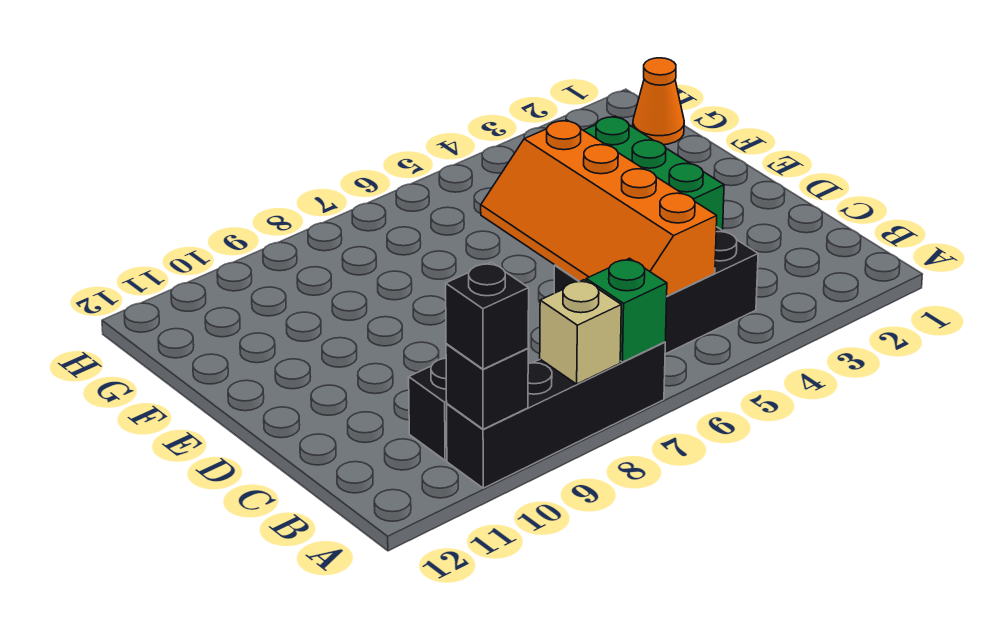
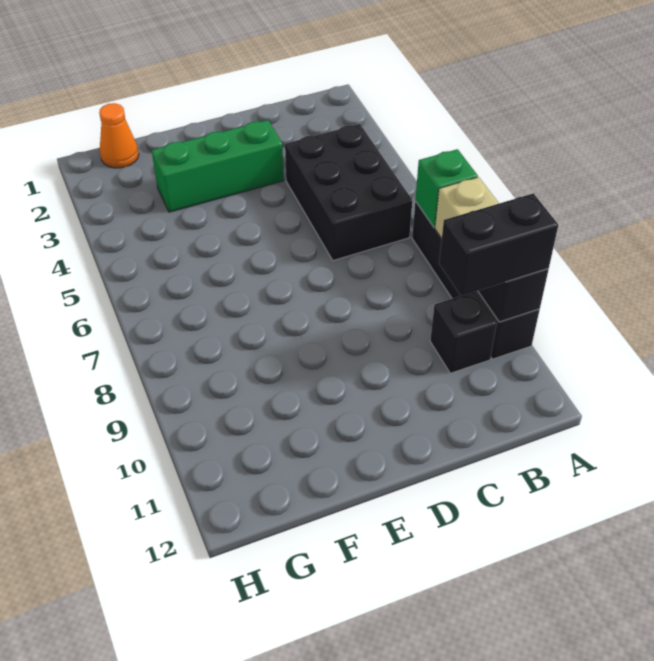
black brick A10 level 3 -> black brick A10:B10 level 3
orange slope B5:E6 level 2 top 5 -> none

